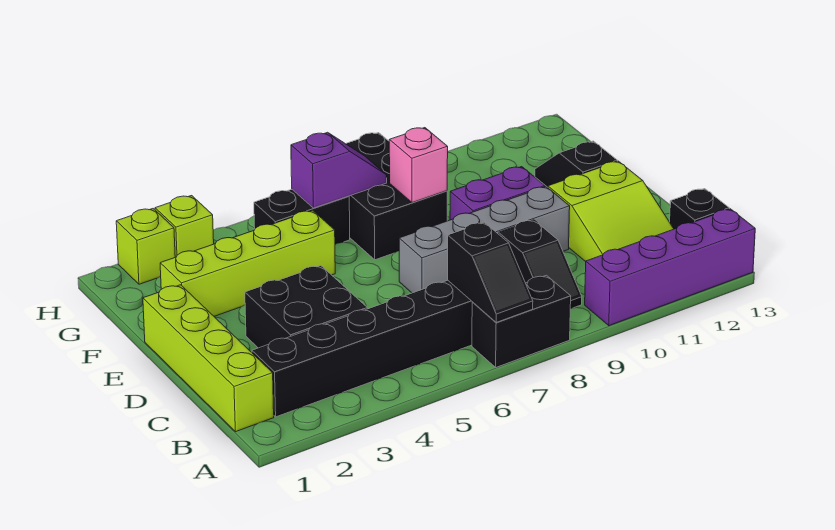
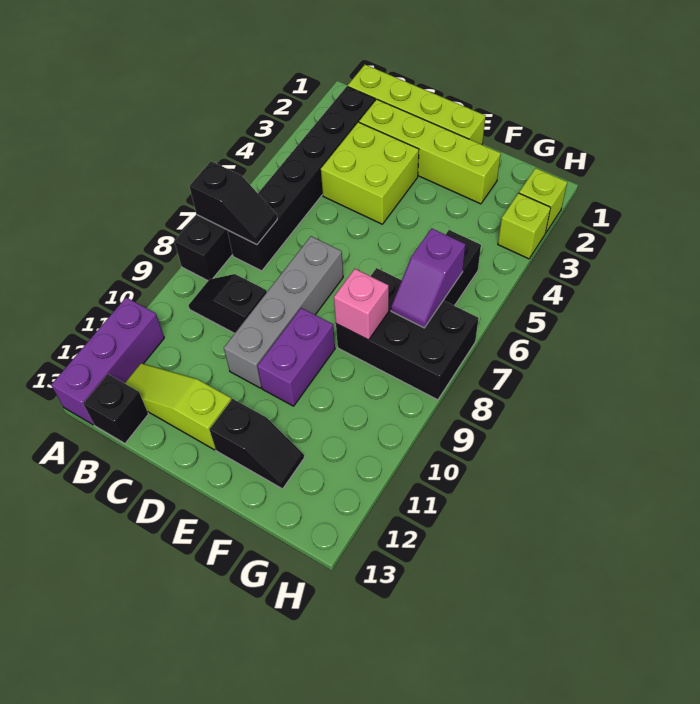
black slope A7:B7 level 2 top B -> black slope A7:B7 level 2 top A
purple brick A10:A13 level 1 -> purple brick A11:A13 level 1
lime slope B11:D12 level 1 top D -> lime slope B12:D12 level 1 top D
black brick C3:D4 level 1 -> lime brick C3:D4 level 1
lime brick F2:F5 level 1 -> lime brick C2:F2 level 1

